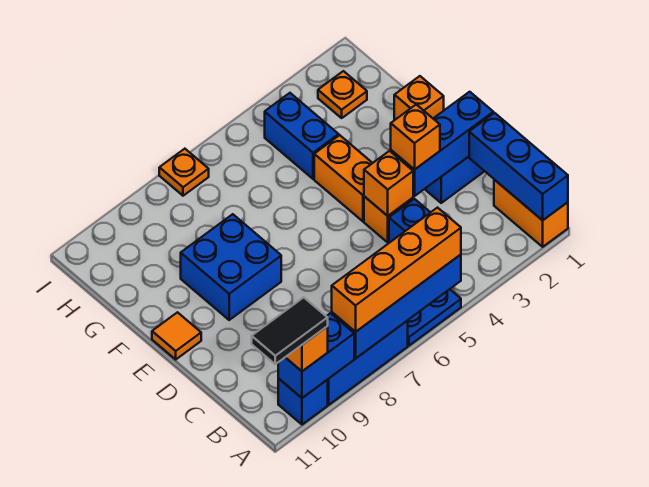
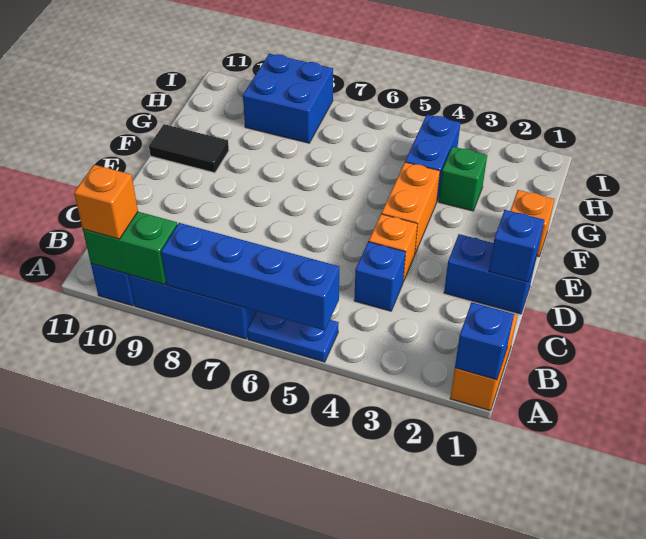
blue brick A1:C1 level 2 -> blue brick A1 level 2
orange brick A5:A8 level 3 -> none
blue brick A9:A10 level 2 -> green brick A9:A10 level 2
black tile A10:A11 level 4 -> black tile F10:F11 level 1
blue brick D1:D3 level 2 -> blue brick D1 level 2
orange brick D3 level 3 -> none
orange brick D4 level 2 -> none
blue brick E8:F9 level 1 -> blue brick H8:I9 level 1
orange tile E11 level 1 -> none
none -> green brick G3 level 1
orange plate H2 level 1 -> none
orange plate I7 level 1 -> none

